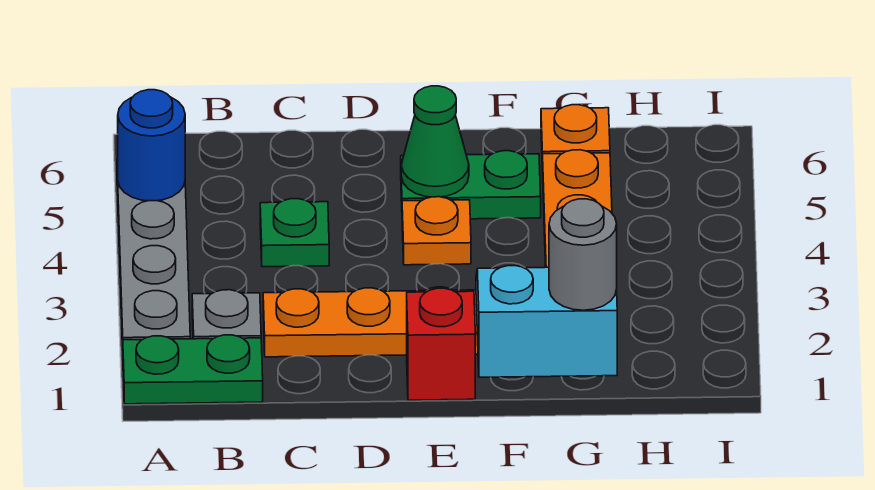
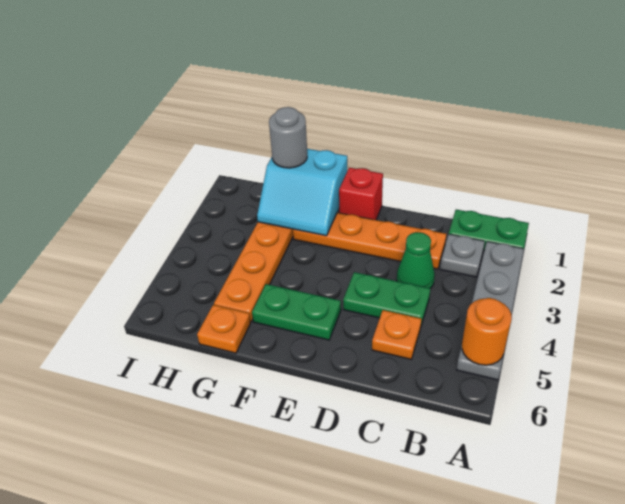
blue round brick A5 level 2 -> orange round brick A5 level 2
green plate C4 level 1 -> green plate C4:D4 level 1
orange plate E4 level 1 -> orange plate C5 level 1
green cone E5 level 2 -> green cone C3 level 1

